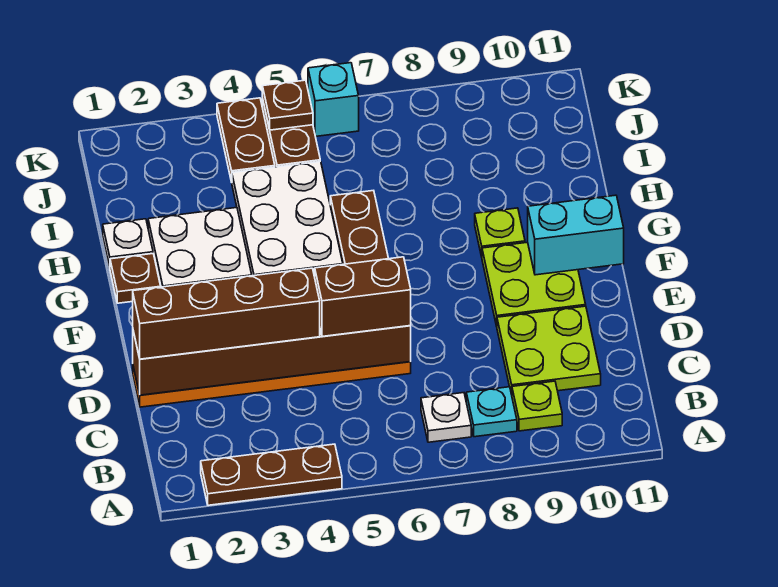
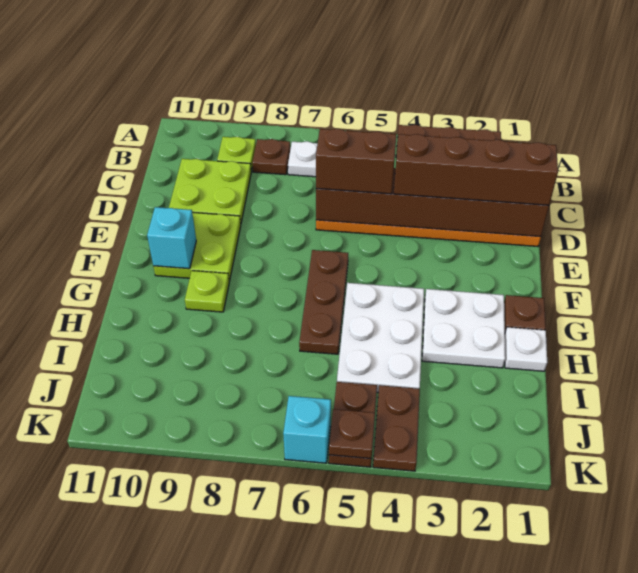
cyan plate B8 level 1 -> brown plate B8 level 1
cyan brick F10:F11 level 2 -> cyan brick F10 level 2

